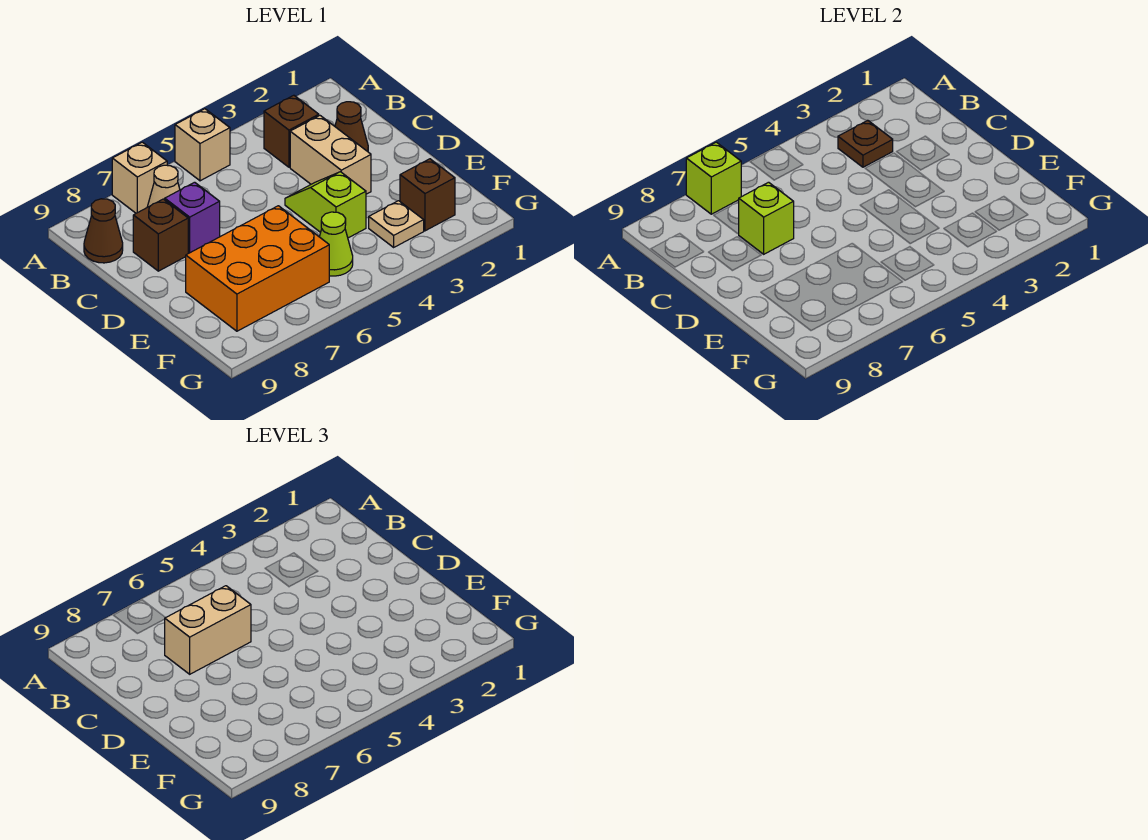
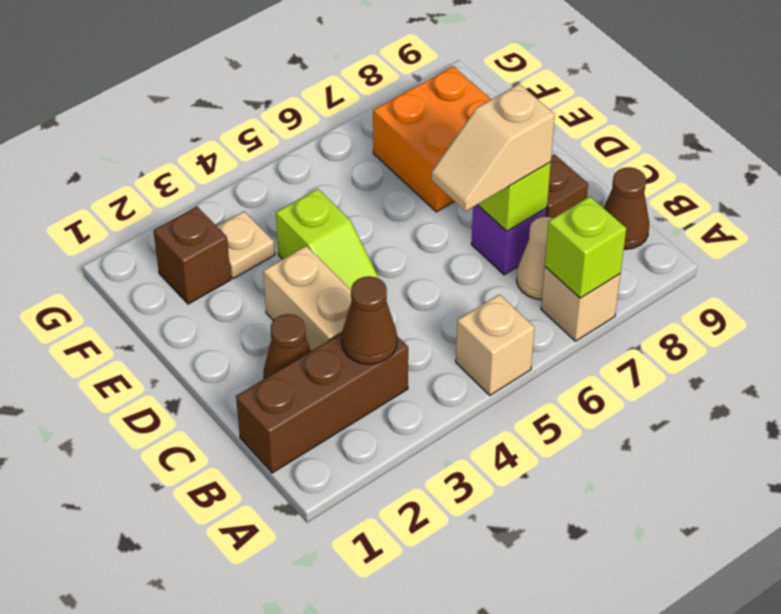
brown brick B3 level 1 -> brown brick B1:B3 level 1
brown plate B3 level 2 -> brown cone B3 level 2
tan brick C6:C7 level 3 -> tan slope C6:C7 level 3 top 7
orange brick E6:F8 level 1 -> orange brick E7:F8 level 1
lime cone F5 level 1 -> none

